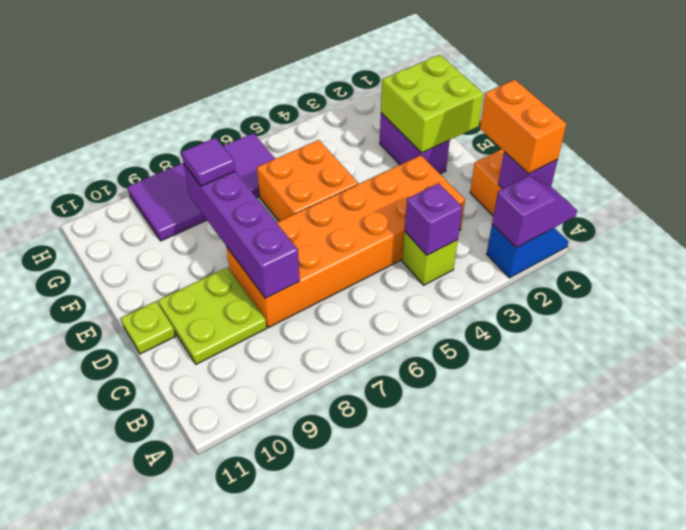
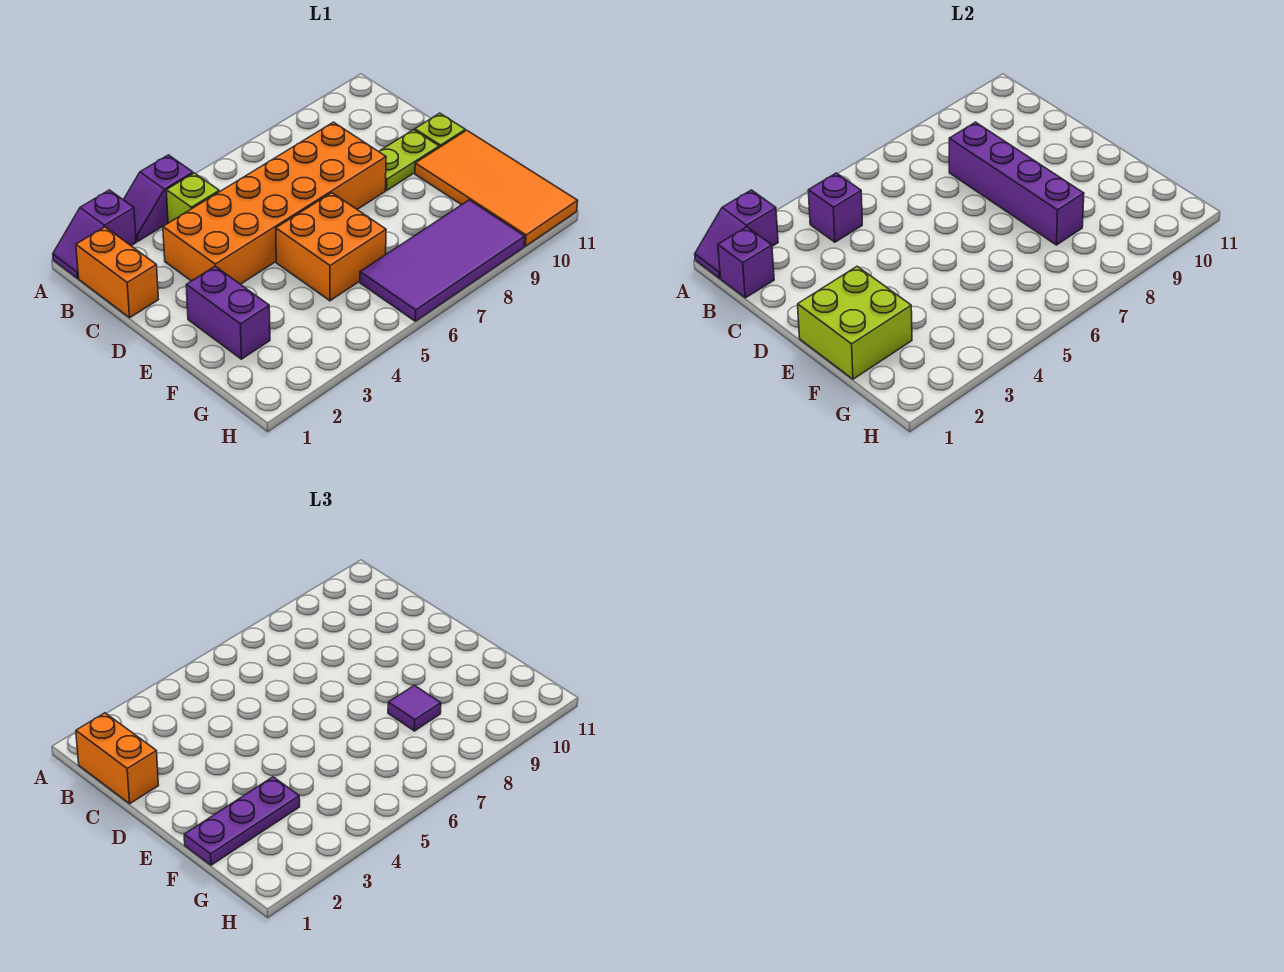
blue slope A1:A2 level 1 top 2 -> purple slope A1:A2 level 1 top 2
none -> purple slope A3:A4 level 1 top 4
lime plate C9:D10 level 1 -> lime plate D9:D10 level 1
none -> orange tile E10:H11 level 1
none -> purple plate F1:F3 level 3

